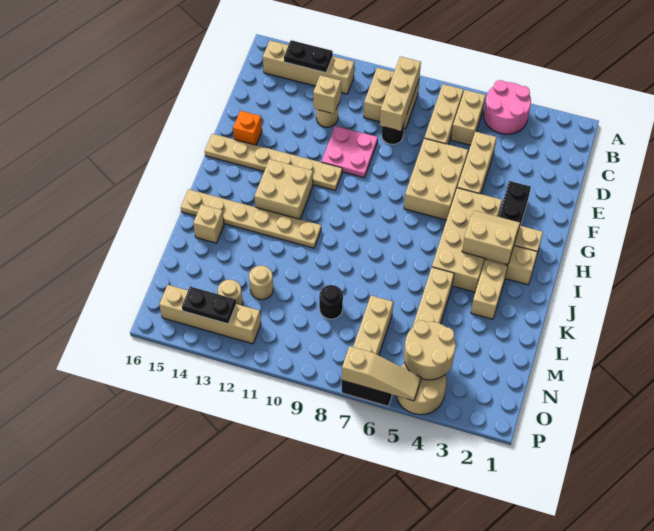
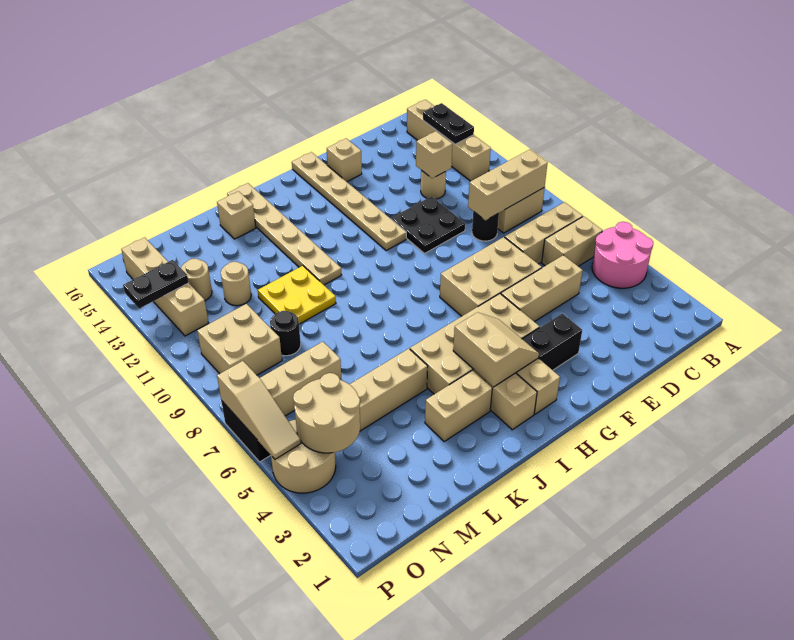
pink plate E10:F11 level 1 -> black plate E10:F11 level 1
orange brick F15 level 1 -> tan brick F15 level 1
tan brick H12:I13 level 1 -> tan brick N9:O10 level 1
none -> yellow plate K10:L11 level 1
black plate O13:O14 level 2 -> black plate O13:P13 level 2

